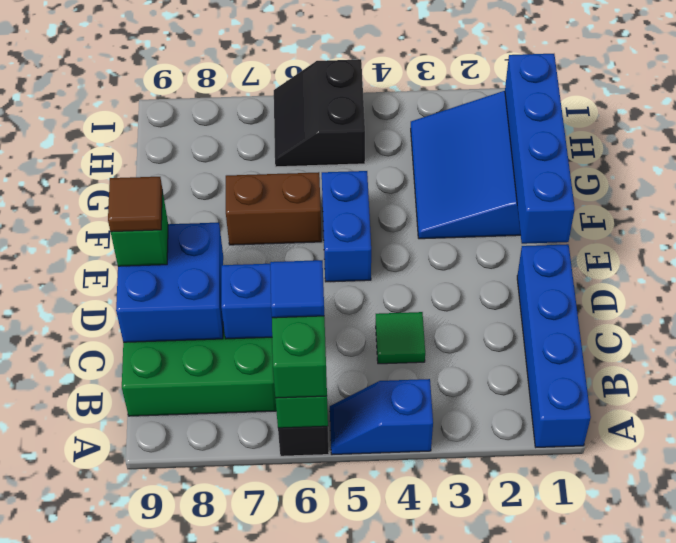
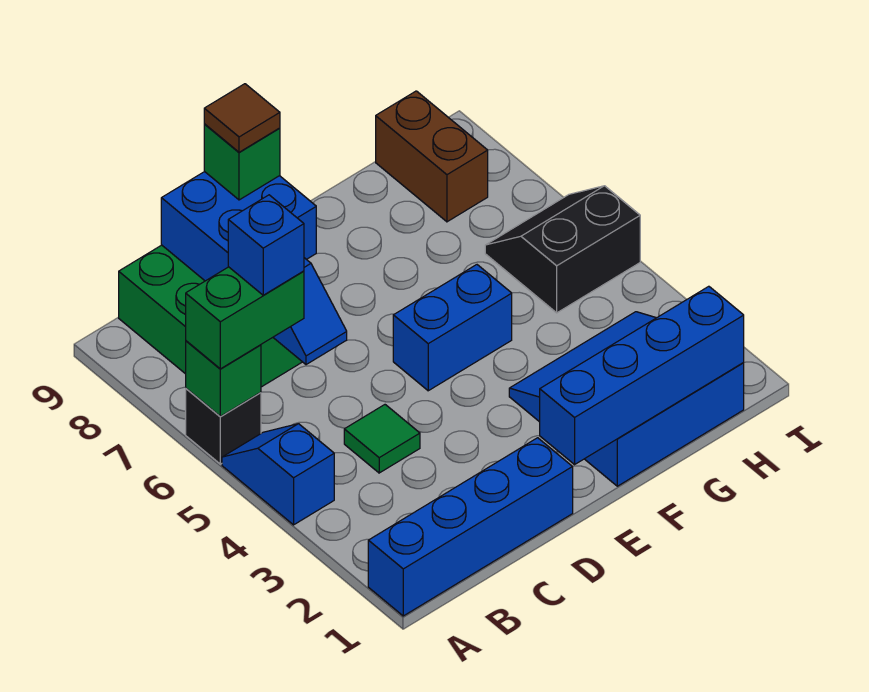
blue tile B6 level 4 -> blue brick B6 level 4
brown brick F6:F7 level 1 -> brown brick H8:H9 level 1

